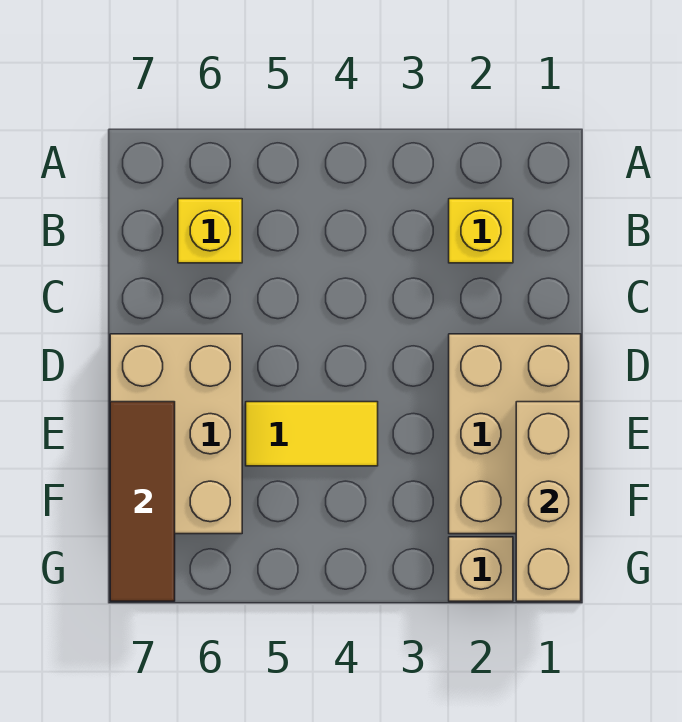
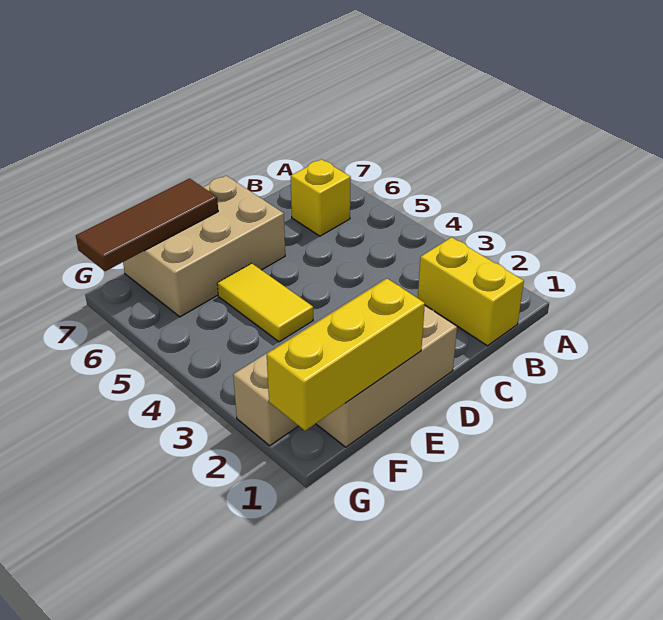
yellow brick B2 level 1 -> yellow brick B1:B2 level 1
tan brick E1:G1 level 2 -> yellow brick E1:G1 level 2

